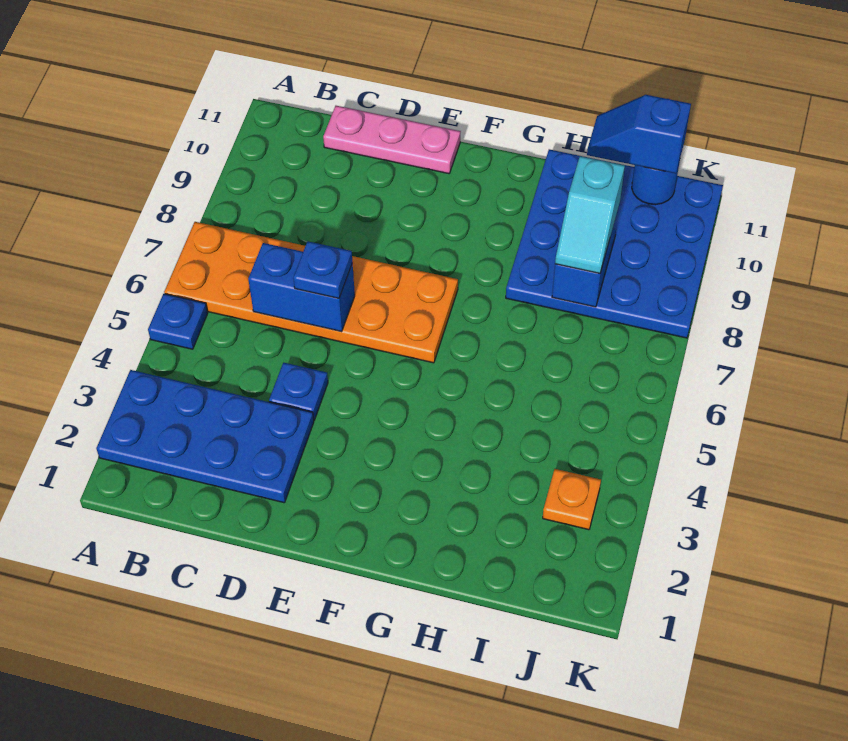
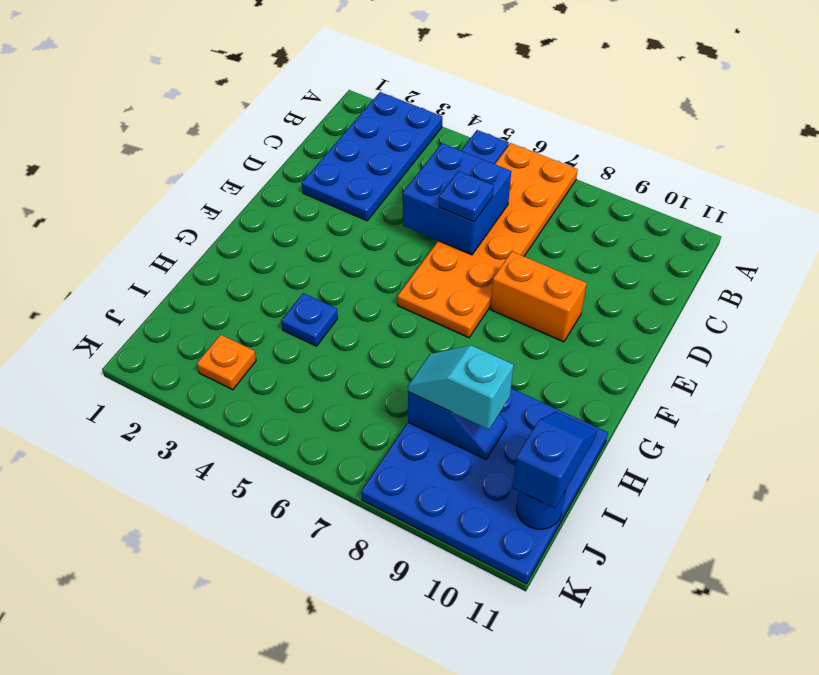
blue brick C6:D6 level 2 -> blue brick C5:D6 level 2
pink plate C11:E11 level 1 -> none
blue plate D4 level 1 -> blue plate H4 level 1
none -> orange brick E8:E9 level 1

